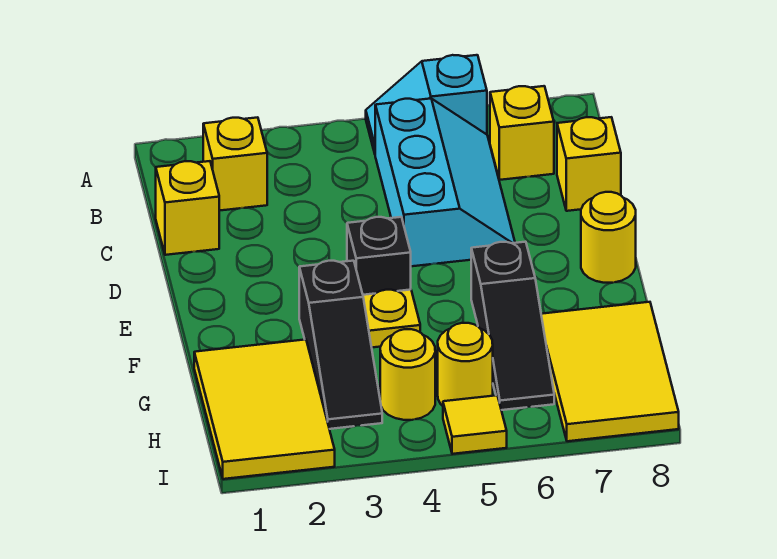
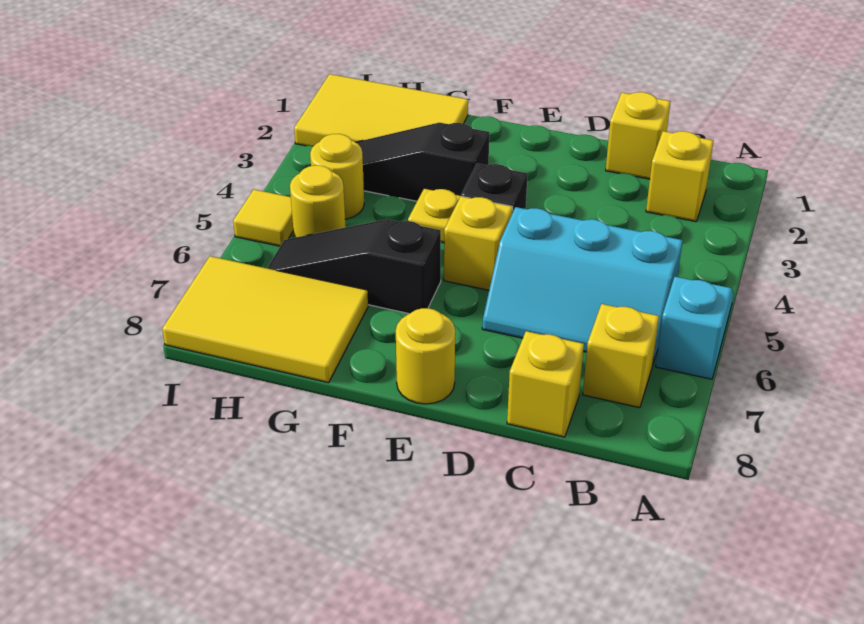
none -> yellow brick E5 level 1

